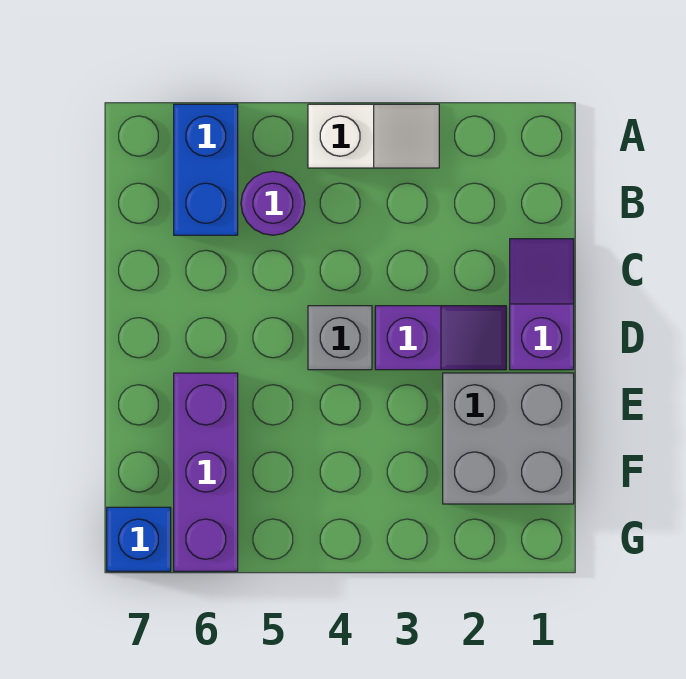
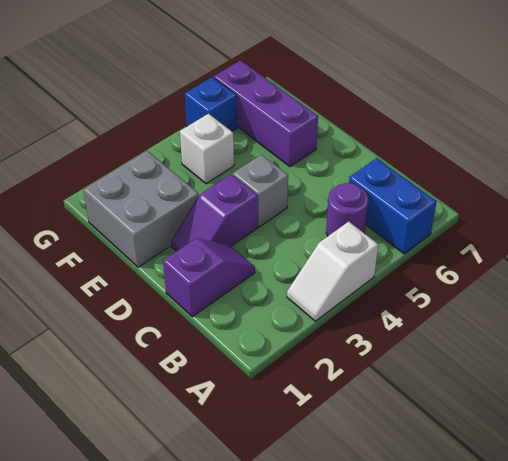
purple slope C1:D1 level 1 top D -> purple slope C1:C2 level 1 top 1
none -> white brick F4 level 1
blue brick G7 level 1 -> blue brick G5 level 1

